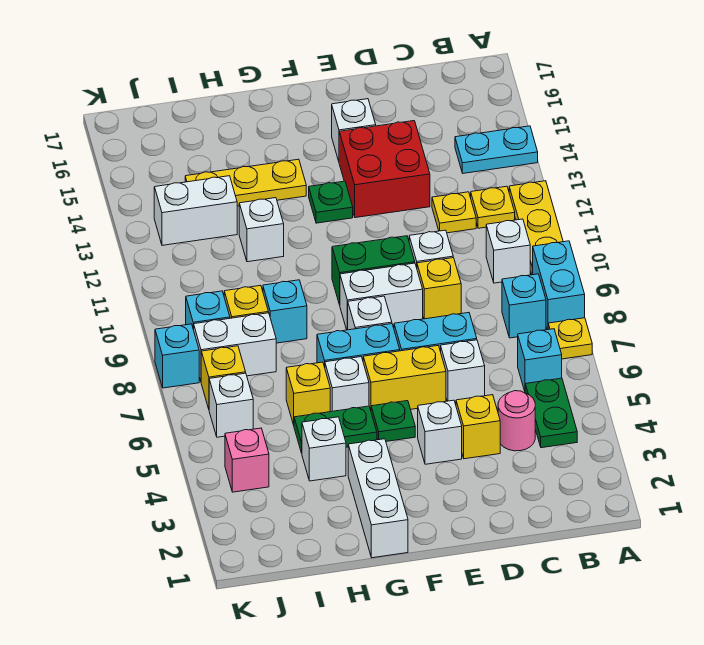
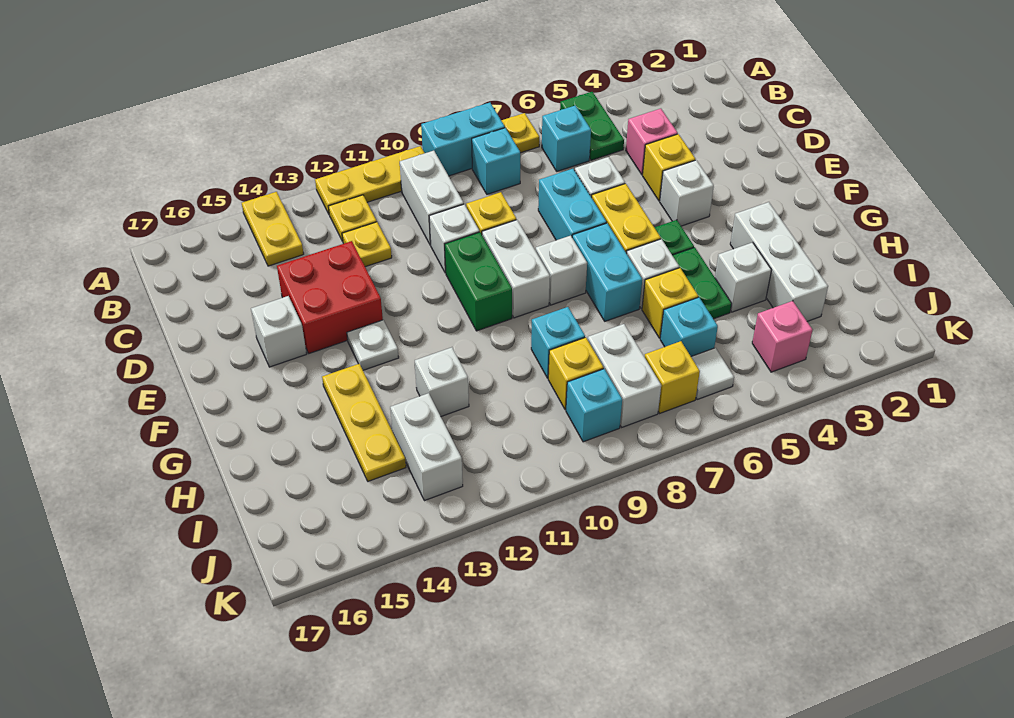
cyan plate A14:B14 level 1 -> yellow plate A14:B14 level 1
green plate B4:B5 level 1 -> green plate A5:B5 level 1
white brick B10 level 1 -> white brick B10:C10 level 1
pink round brick C4 level 1 -> pink brick C4 level 1
green plate F13 level 1 -> white plate F13 level 1
white brick G1:G3 level 1 -> white brick G3:I3 level 1
white brick J6 level 1 -> white tile J6 level 1
cyan brick K8 level 1 -> cyan brick I6 level 1

